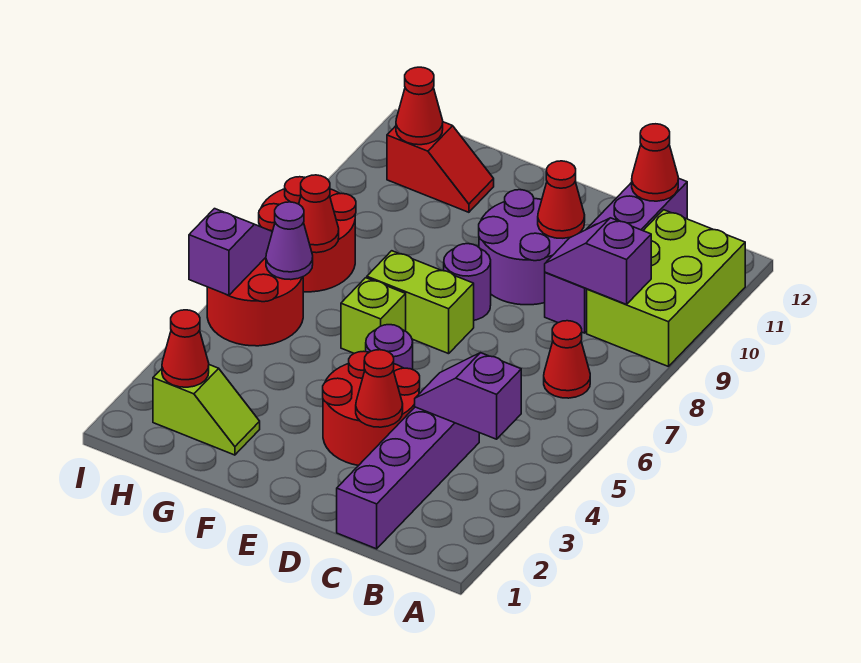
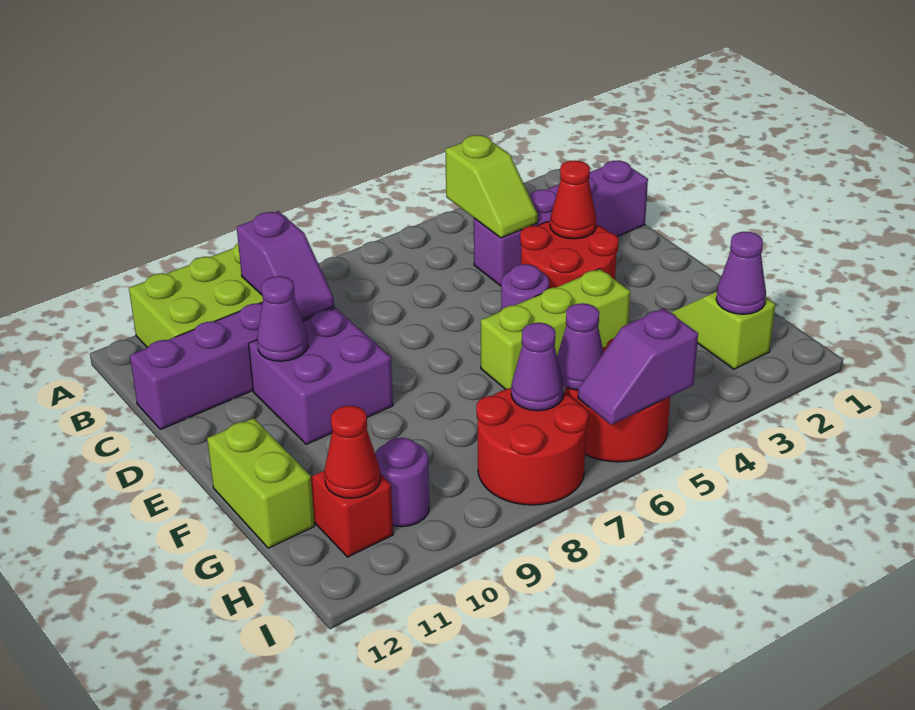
purple slope B4:C4 level 2 top B -> lime slope B4:C4 level 2 top B
red cone B7 level 1 -> none
red cone C12 level 2 -> none
purple round brick D9:E10 level 1 -> purple brick D9:E10 level 1
red cone D10 level 2 -> purple cone D10 level 2
lime brick E7:F7 level 1 -> lime brick F12:G12 level 1
purple round brick E8 level 1 -> purple round brick H10 level 1
lime brick F6 level 1 -> lime brick F4:F6 level 1
red cone H2 level 2 -> purple cone H2 level 2
red cone H7 level 2 -> purple cone H7 level 2

